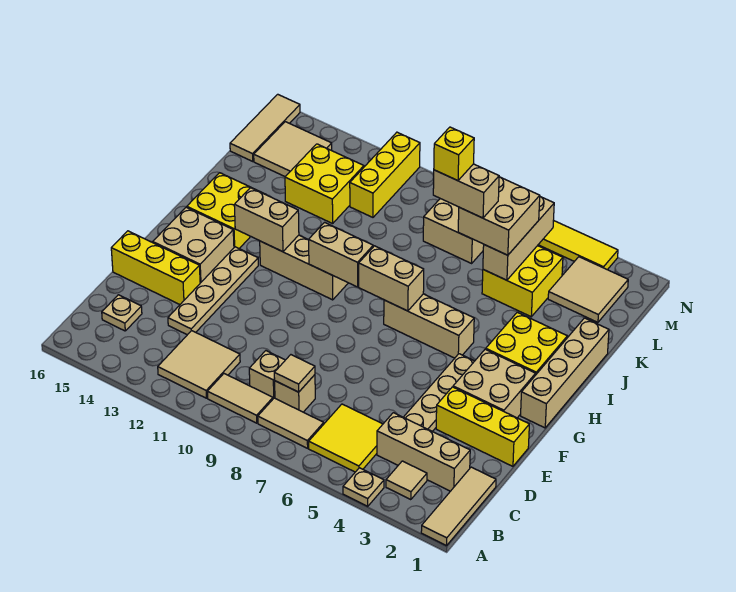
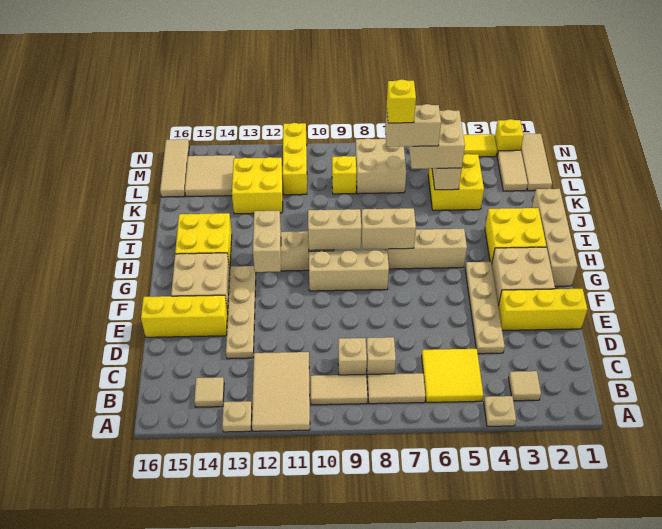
tan tile A1:C1 level 1 -> tan tile L1:N1 level 1
tan tile B11:C12 level 1 -> tan tile A11:C12 level 1
tan brick C2:C4 level 1 -> tan brick G8:G10 level 1
tan tile C8 level 2 -> tan tile B14 level 1
tan plate C15 level 1 -> tan plate A13 level 1
tan brick H12:H13 level 2 -> tan brick G12:H12 level 2
tan tile L2:M3 level 1 -> tan tile L2:M2 level 1
none -> yellow brick L9 level 1
none -> yellow brick N2 level 1

